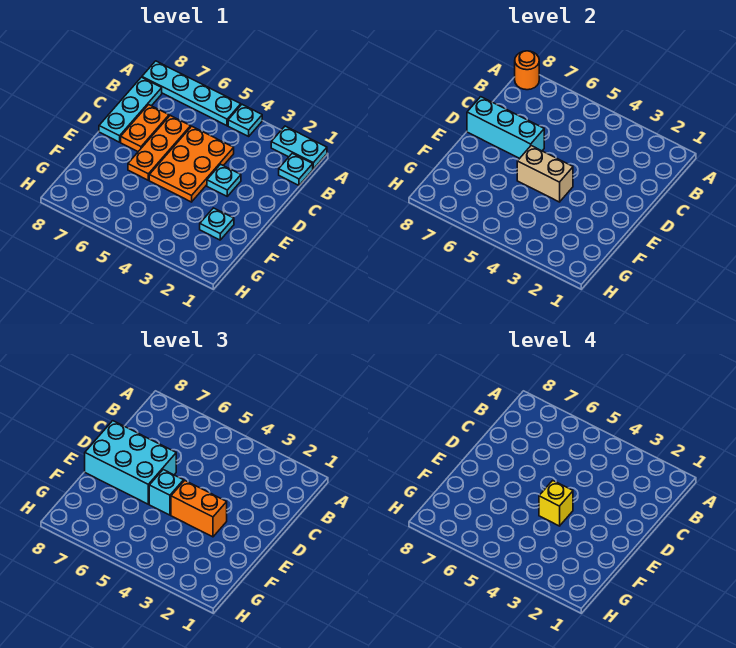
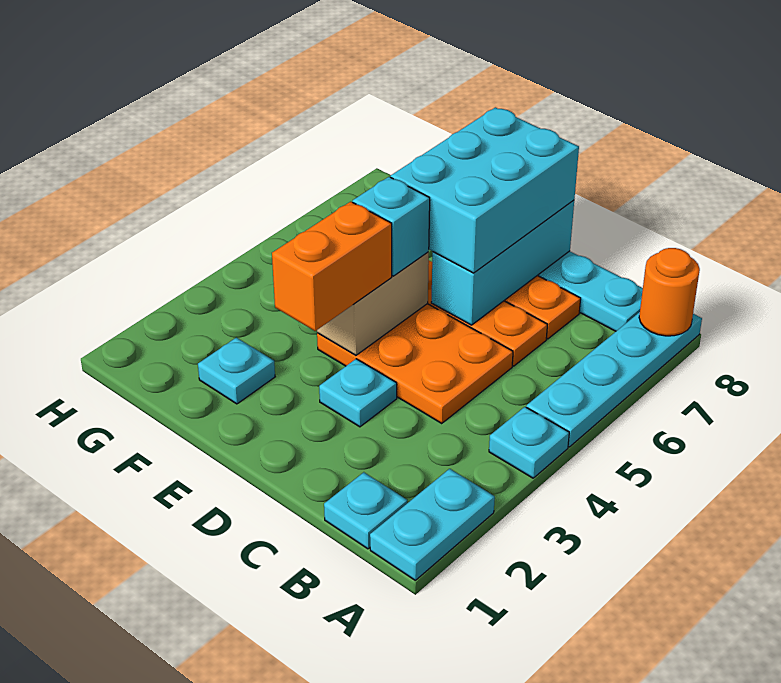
yellow brick E4 level 4 -> none

